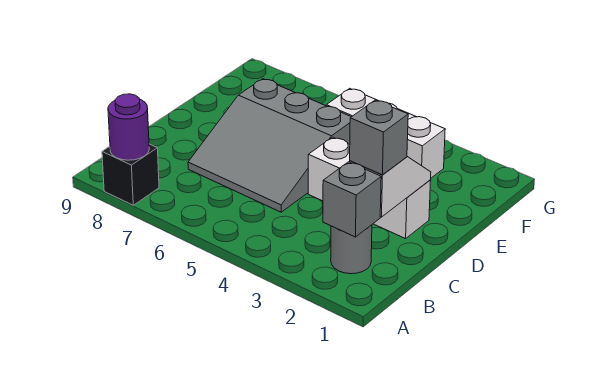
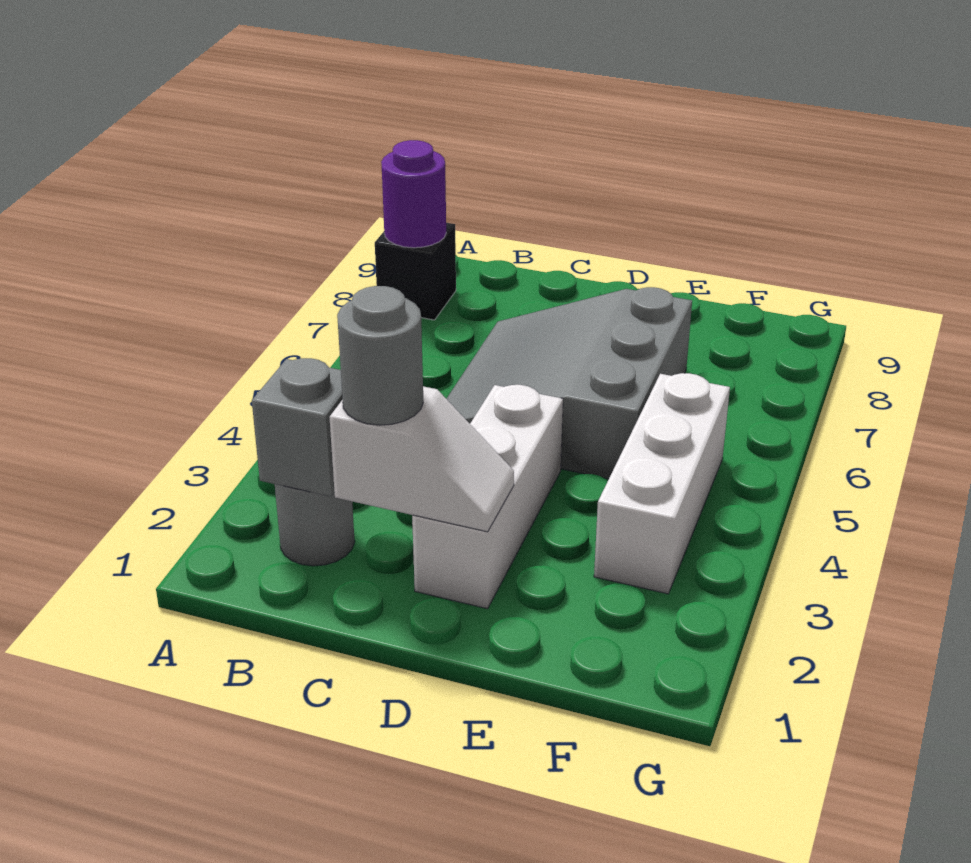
grey brick C2 level 3 -> grey round brick C2 level 3

